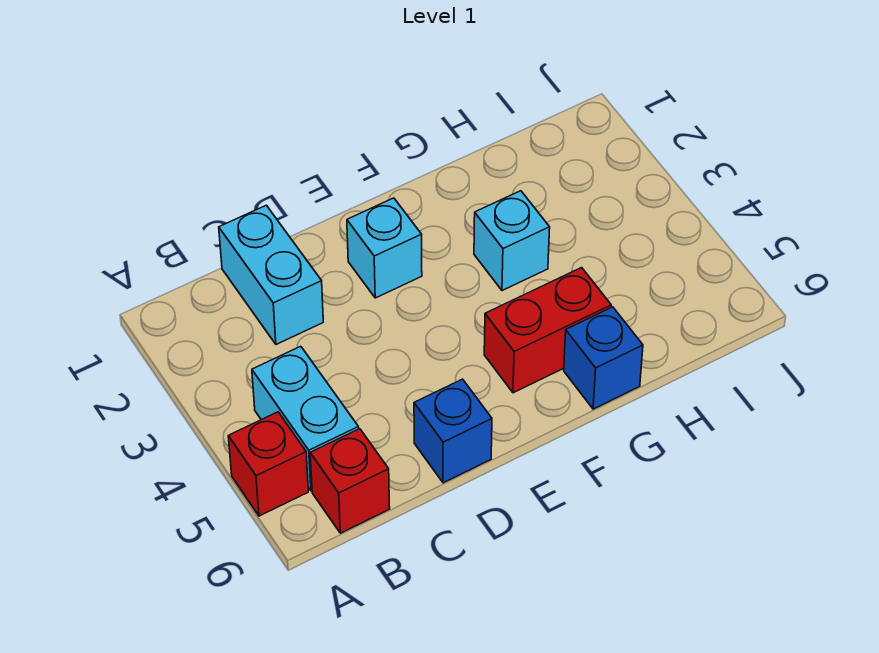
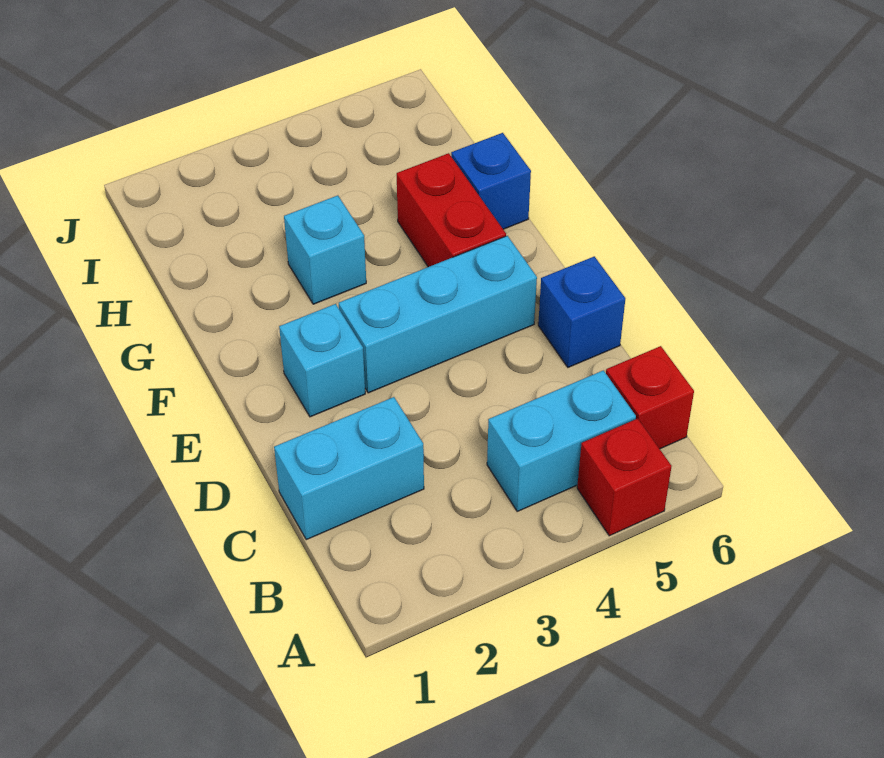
none -> cyan brick E3:E5 level 1

